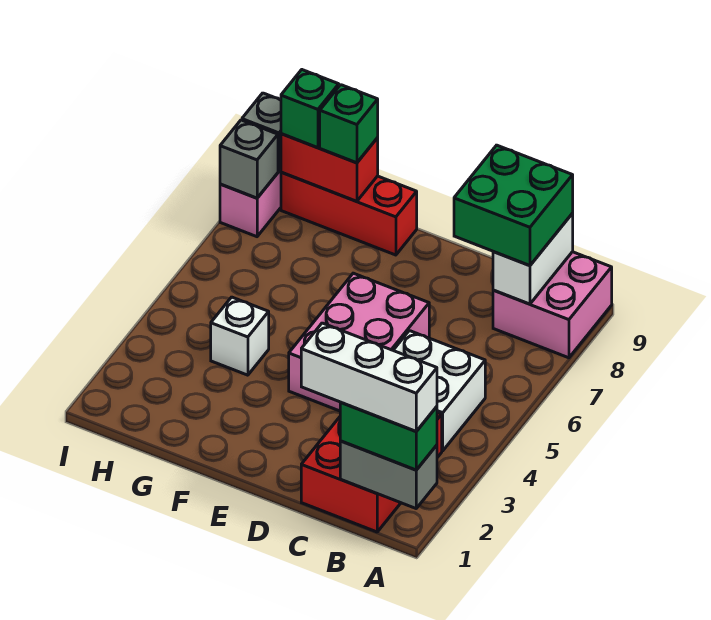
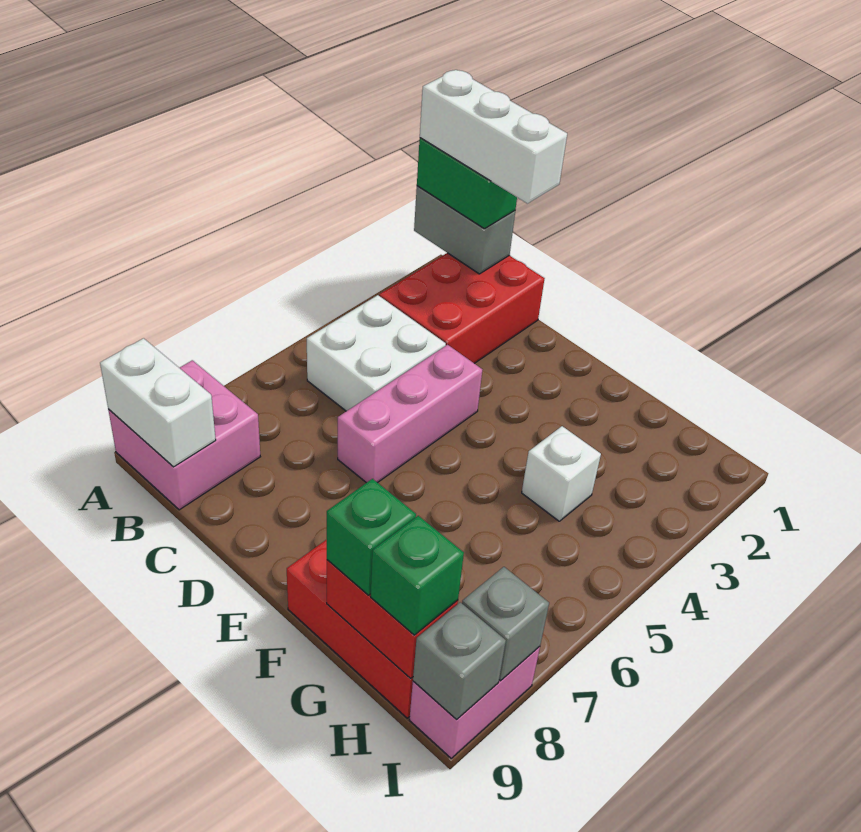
white brick B8:B9 level 2 -> white brick A9:B9 level 2
green brick B8:C9 level 3 -> none
pink brick D4:E6 level 1 -> pink brick D4:D6 level 1

